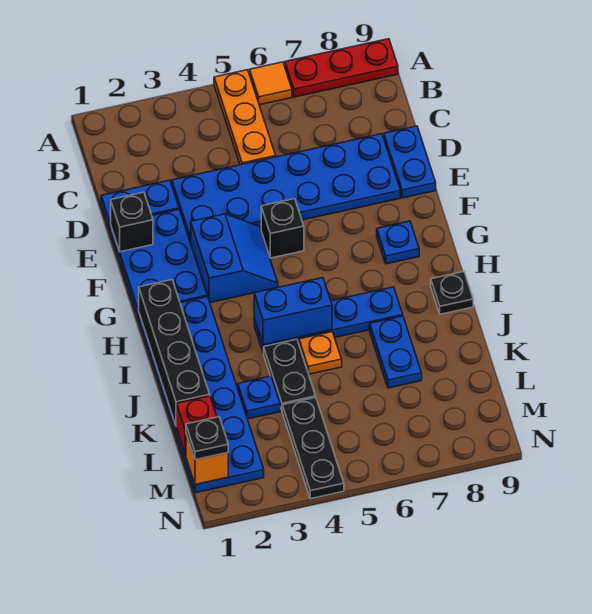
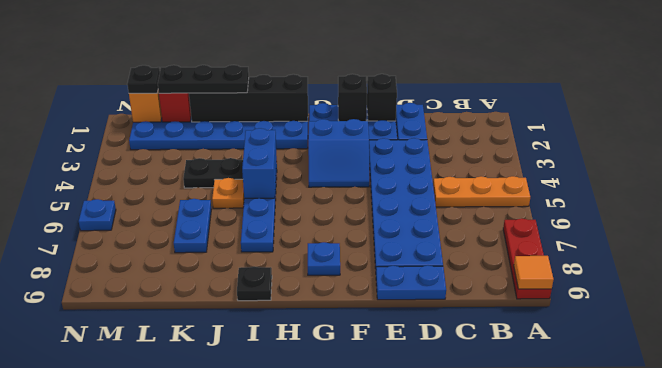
orange tile A6 level 1 -> orange tile A9 level 2
black brick F5 level 1 -> black brick F1 level 2
blue plate J7:K7 level 1 -> blue plate K6:K7 level 1
blue plate K3 level 1 -> blue plate N6 level 1
black plate L4:N4 level 1 -> black plate J1:L1 level 3

